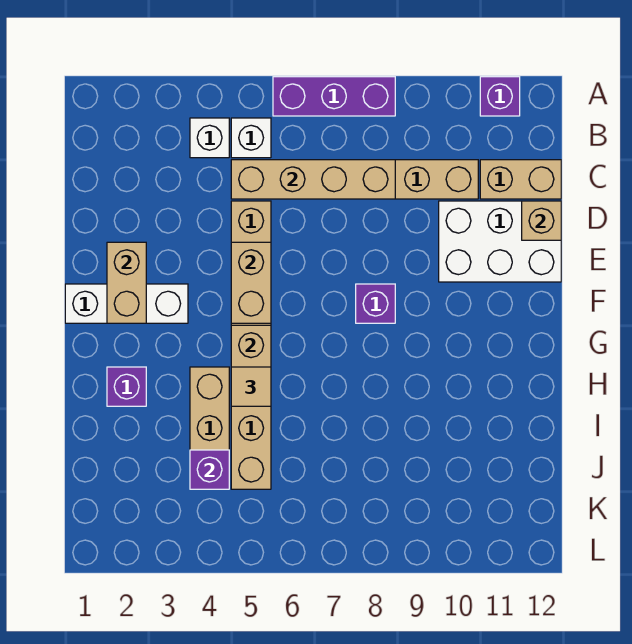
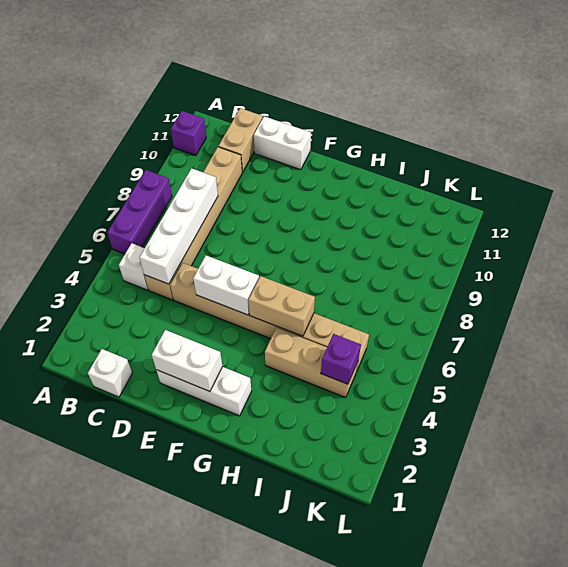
white brick B4 level 1 -> white brick C1 level 1
tan brick C5:C8 level 2 -> white brick C5:C8 level 2
white brick D10:E12 level 1 -> white brick D12:E12 level 1
tan brick D12 level 2 -> none
tan brick E2:F2 level 2 -> white brick E2:F2 level 2
tan brick E5:F5 level 2 -> white brick E5:F5 level 2
white brick F1:F3 level 1 -> white brick E2:G2 level 1
purple brick F8 level 1 -> none
purple brick H2 level 1 -> none
tan tile H5 level 3 -> none

